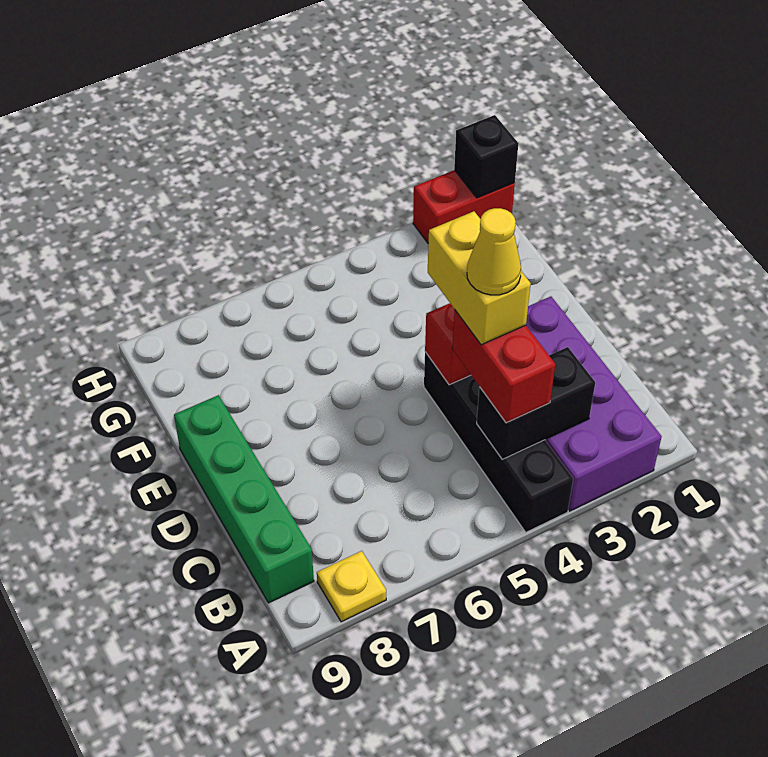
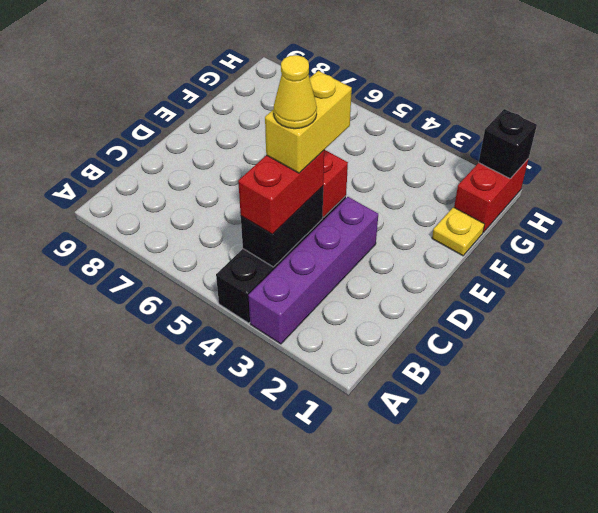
purple brick A2:D3 level 1 -> purple brick A3:D3 level 1
yellow plate A8 level 1 -> yellow plate F1 level 1
black brick B3:B4 level 2 -> black brick B4:C4 level 2
green brick B9:E9 level 1 -> none
red brick H1:H2 level 1 -> red brick G1:H1 level 1

